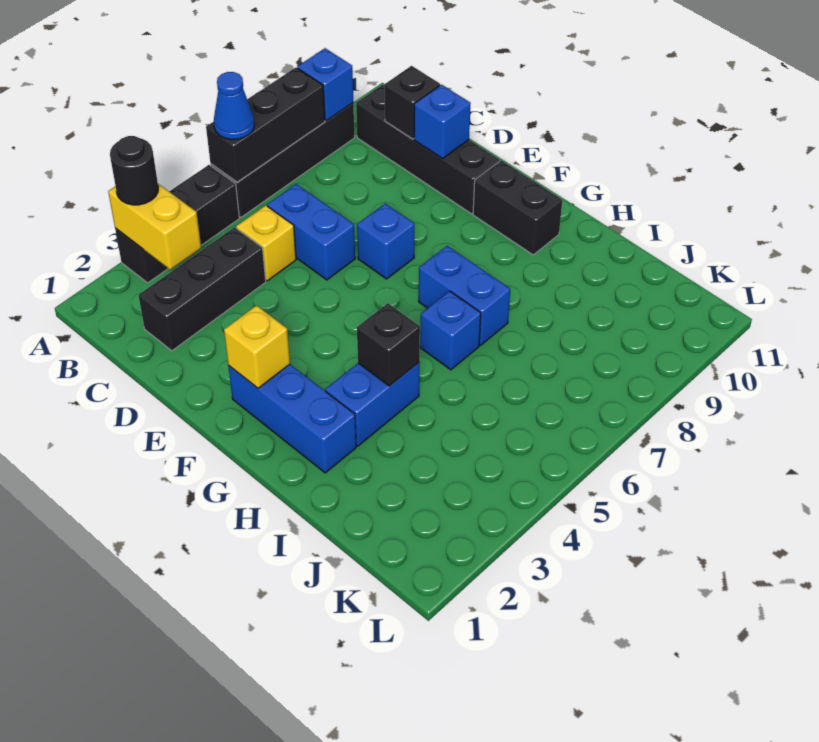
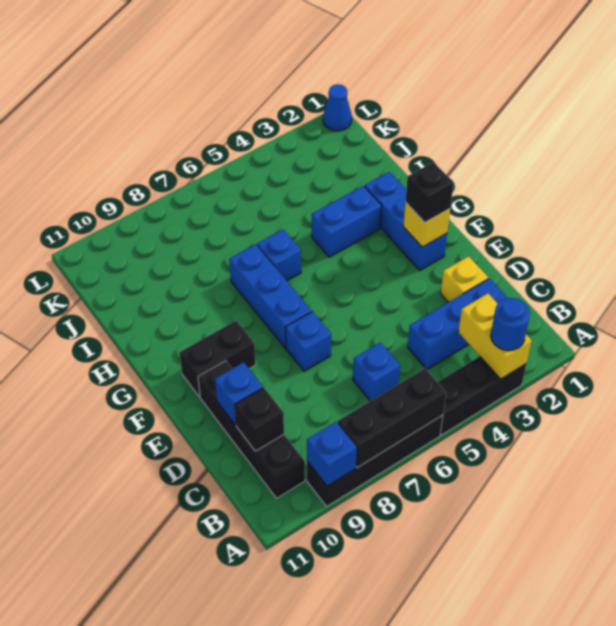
black round brick A3 level 3 -> blue round brick A3 level 3
blue cone A6 level 3 -> blue cone L1 level 1
black brick C2:C4 level 1 -> blue brick C2:C4 level 1
yellow brick C5 level 1 -> yellow brick D2 level 1
blue brick C6:D6 level 1 -> blue brick C6 level 1
black brick F10:G10 level 1 -> black brick F9:F10 level 1
blue brick G7:H7 level 1 -> blue brick F7:H7 level 1
black brick H4 level 2 -> black brick F2 level 3

